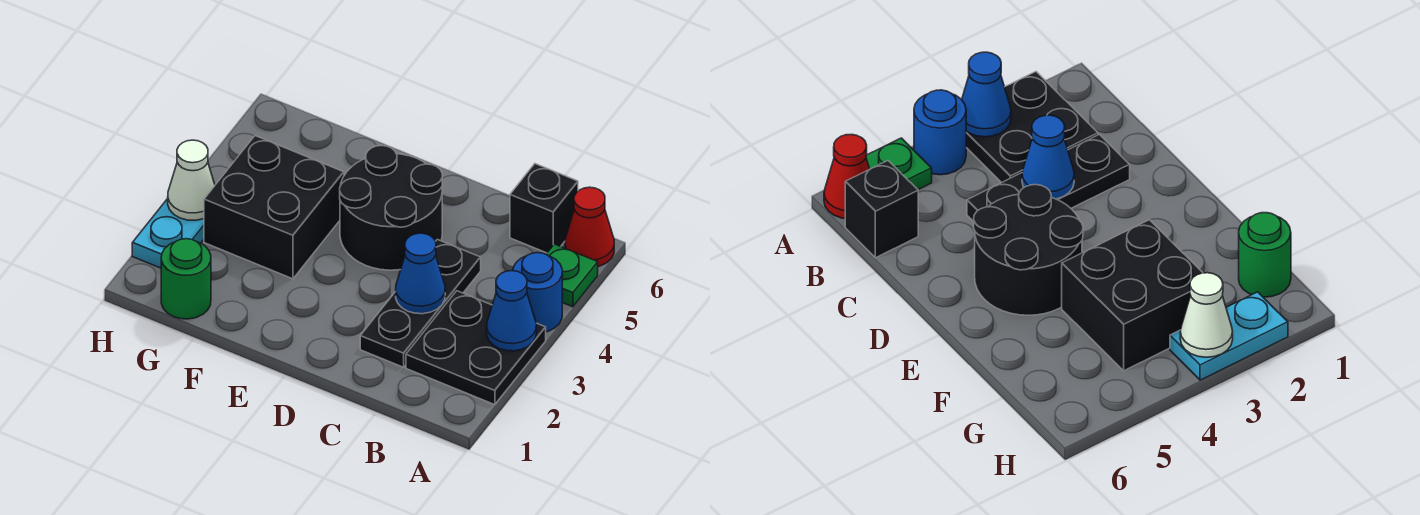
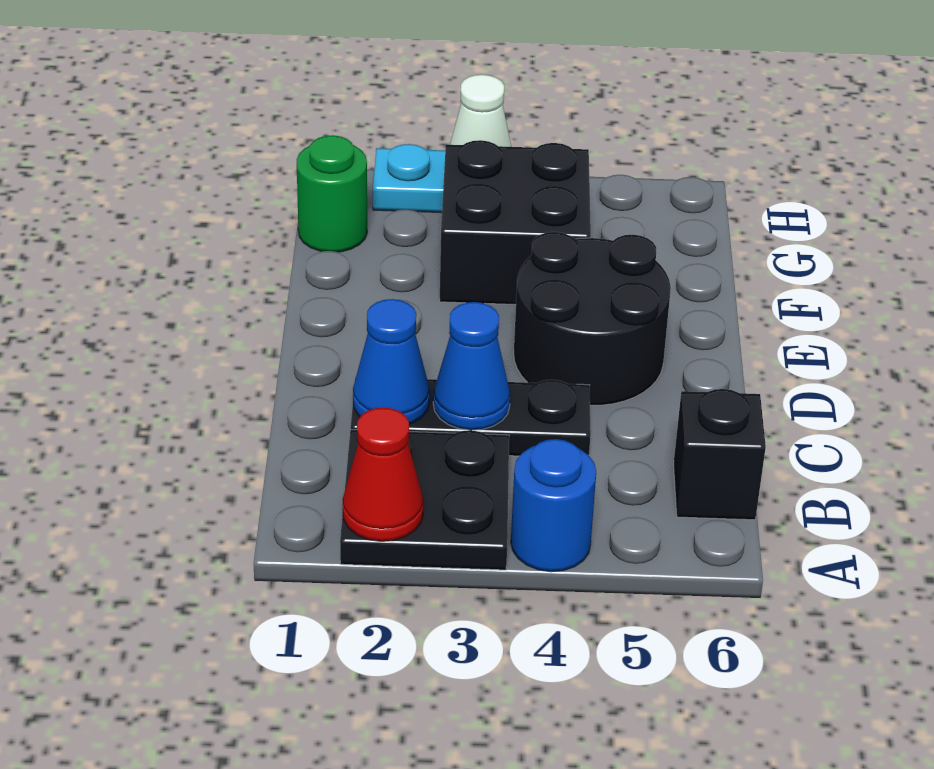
blue cone A3 level 2 -> blue cone C2 level 2
green plate A5 level 1 -> none
red cone A6 level 1 -> red cone A2 level 2

